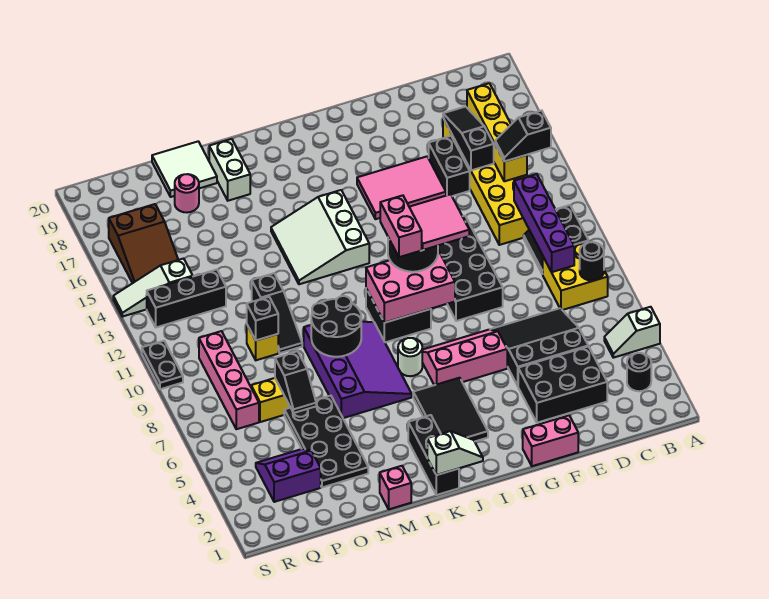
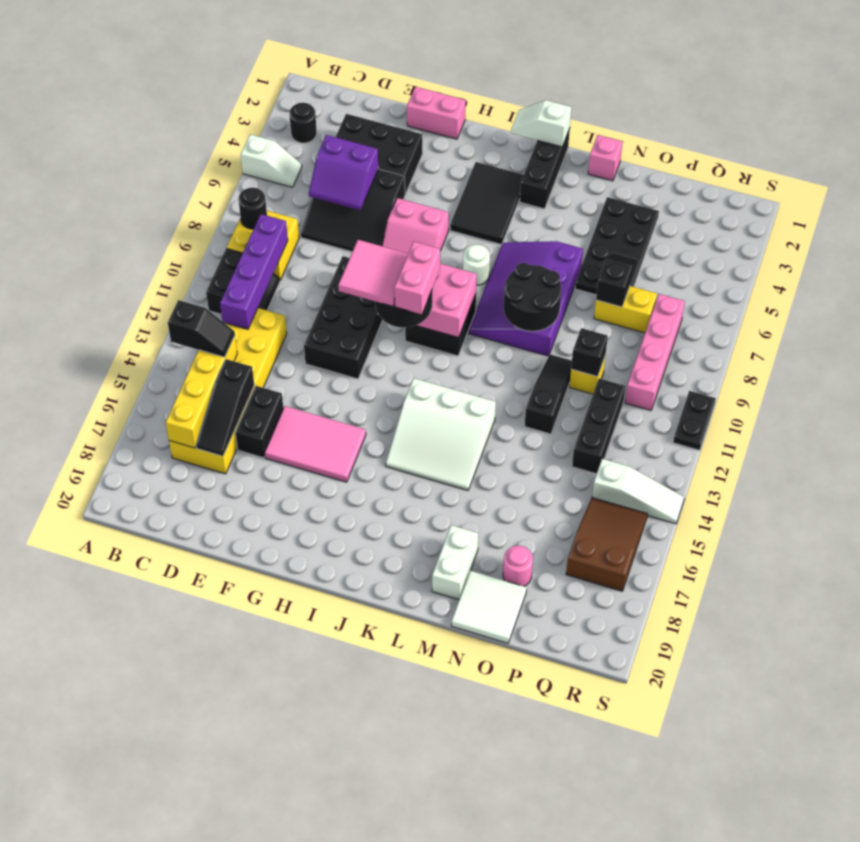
pink slope G6:I7 level 1 top 6 -> pink slope G6:H7 level 1 top 6
white slope J13:L15 level 1 top J -> white slope J13:L15 level 1 top 13
purple slope P3:Q4 level 1 top 3 -> purple slope D5:E6 level 2 top 5
black brick P13:R13 level 1 -> black brick P11:P13 level 1

